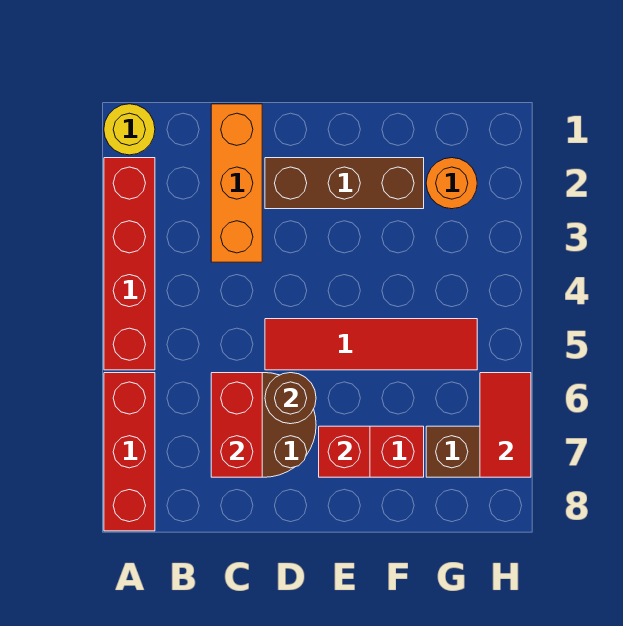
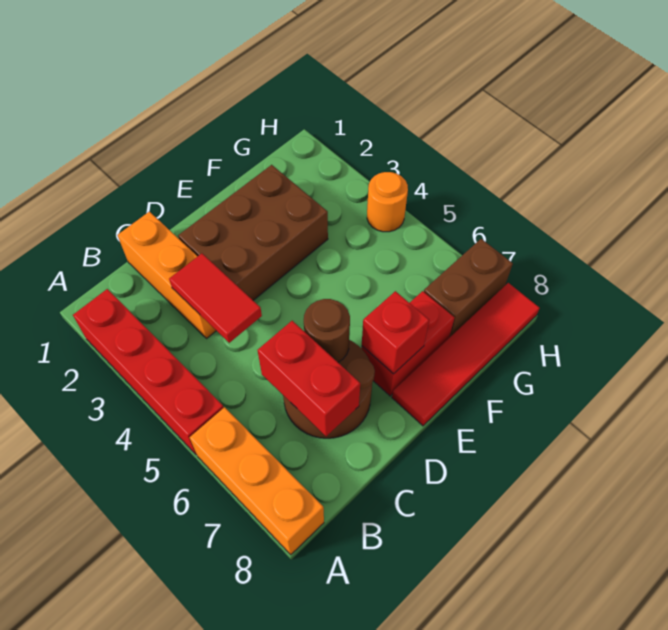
yellow round brick A1 level 1 -> none
red brick A6:A8 level 1 -> orange brick A6:A8 level 1
brown brick D2:F2 level 1 -> brown brick D2:F3 level 1
red tile D5:G5 level 1 -> red tile E8:H8 level 1
orange round brick G2 level 1 -> orange round brick H4 level 1
red tile H6:H7 level 2 -> red tile C3:C4 level 2

